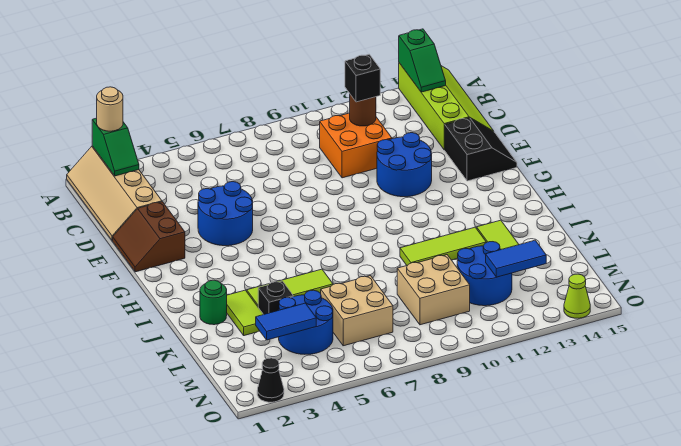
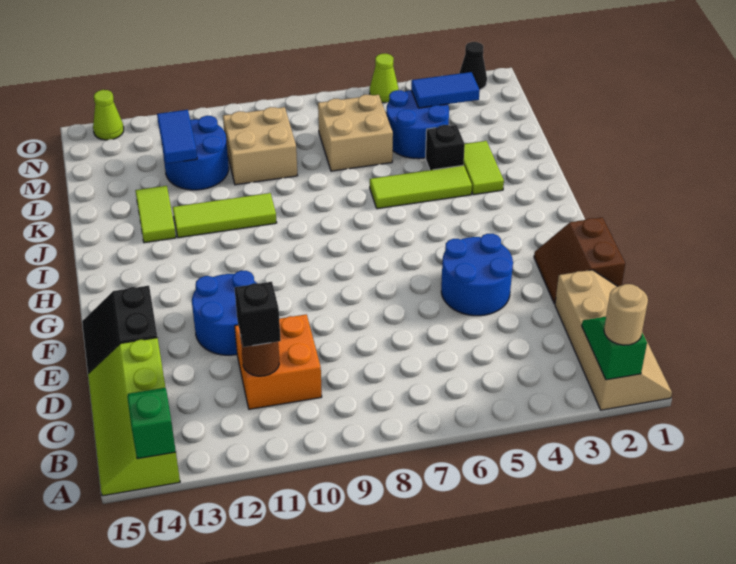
brown slope E1:F2 level 1 top 2 -> brown slope E1:F2 level 1 top 1
green round brick J2 level 1 -> none
blue tile M12:M13 level 2 -> blue tile L12:M12 level 2
none -> lime cone O5 level 1

